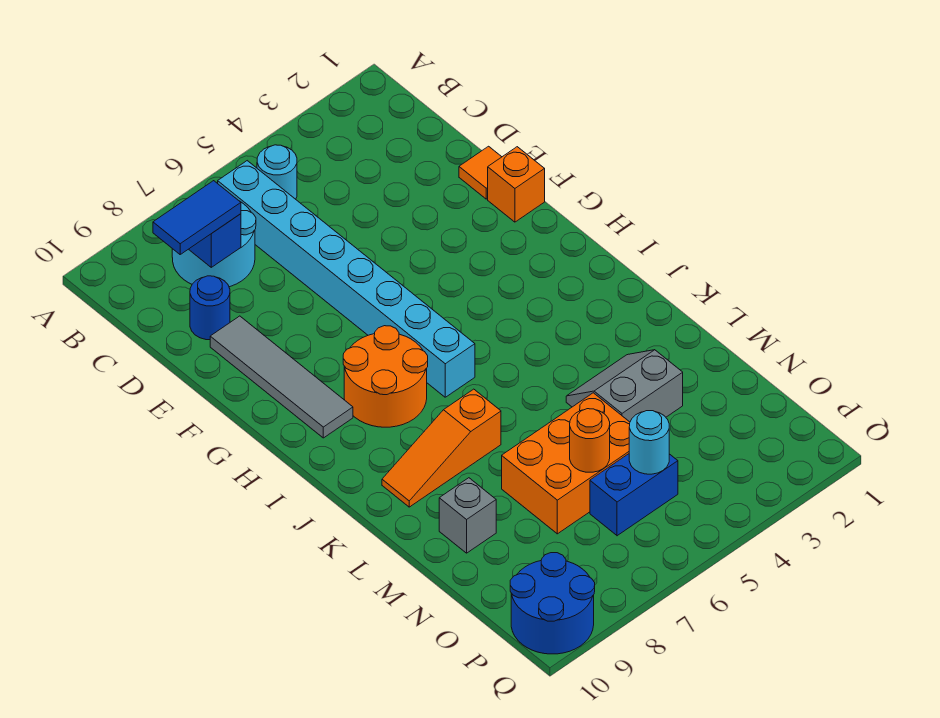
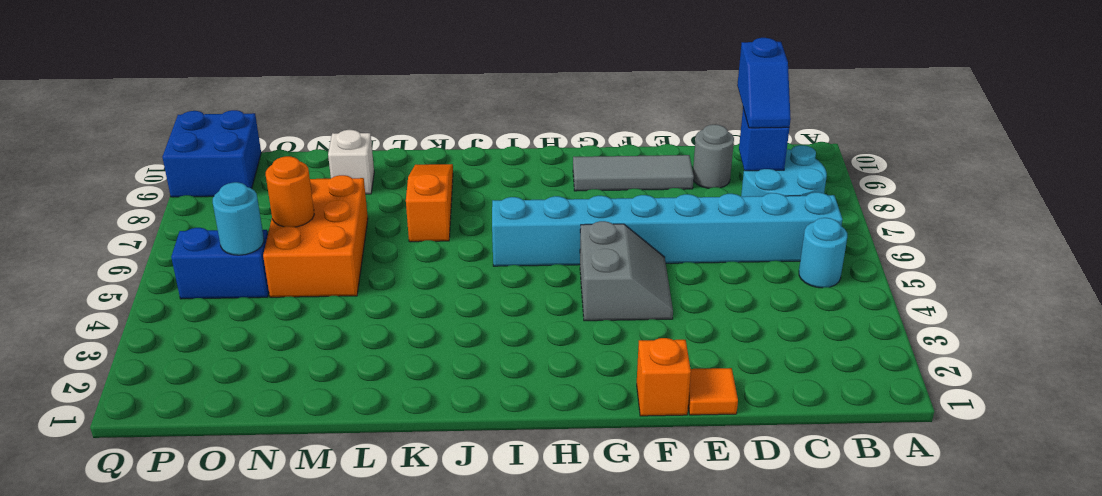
blue tile C8:C9 level 3 -> blue slope C8:C9 level 3 top 9
blue round brick D9 level 1 -> grey round brick D9 level 1
grey tile E9:H9 level 1 -> grey tile E9:G9 level 1
orange round brick H7:I8 level 1 -> none
grey slope L3:M4 level 1 top M -> grey slope F4:G5 level 1 top G
grey brick M9 level 1 -> white brick M9 level 1
blue brick O5:O6 level 1 -> blue brick O5:P5 level 1
blue round brick P9:Q10 level 1 -> blue brick P9:Q10 level 1

